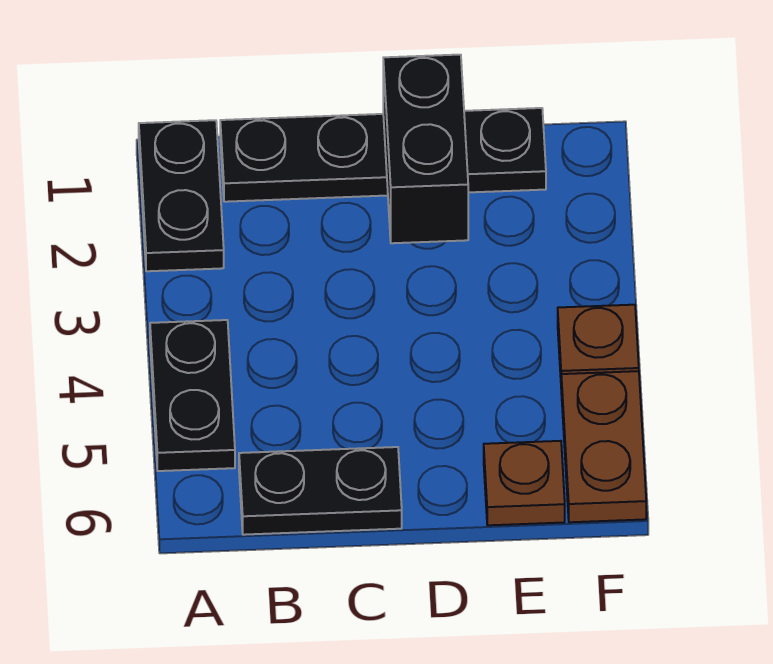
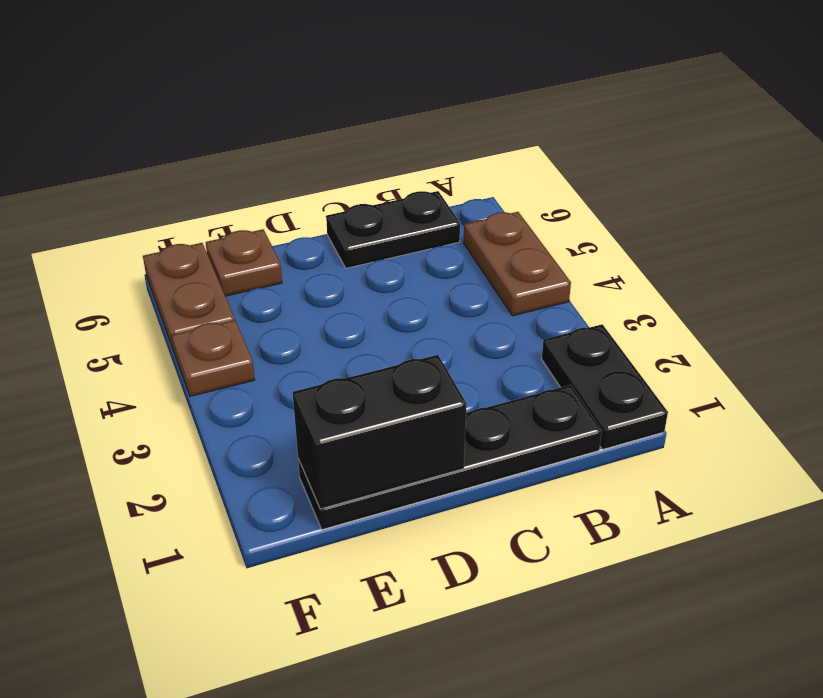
black plate A4:A5 level 1 -> brown plate A4:A5 level 1
black brick D1:D2 level 2 -> black brick D1:E1 level 2

